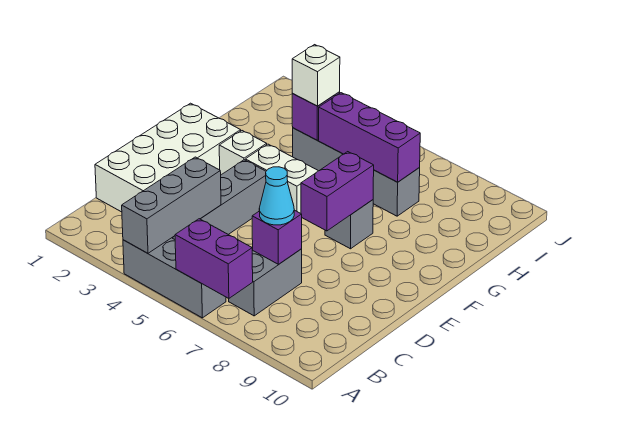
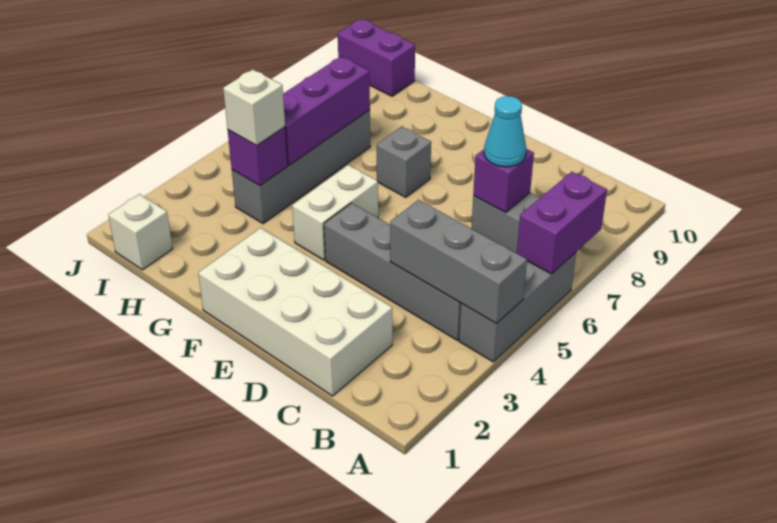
purple brick E7:F7 level 2 -> purple brick I10:J10 level 1
white brick F3 level 1 -> white brick I1 level 1

